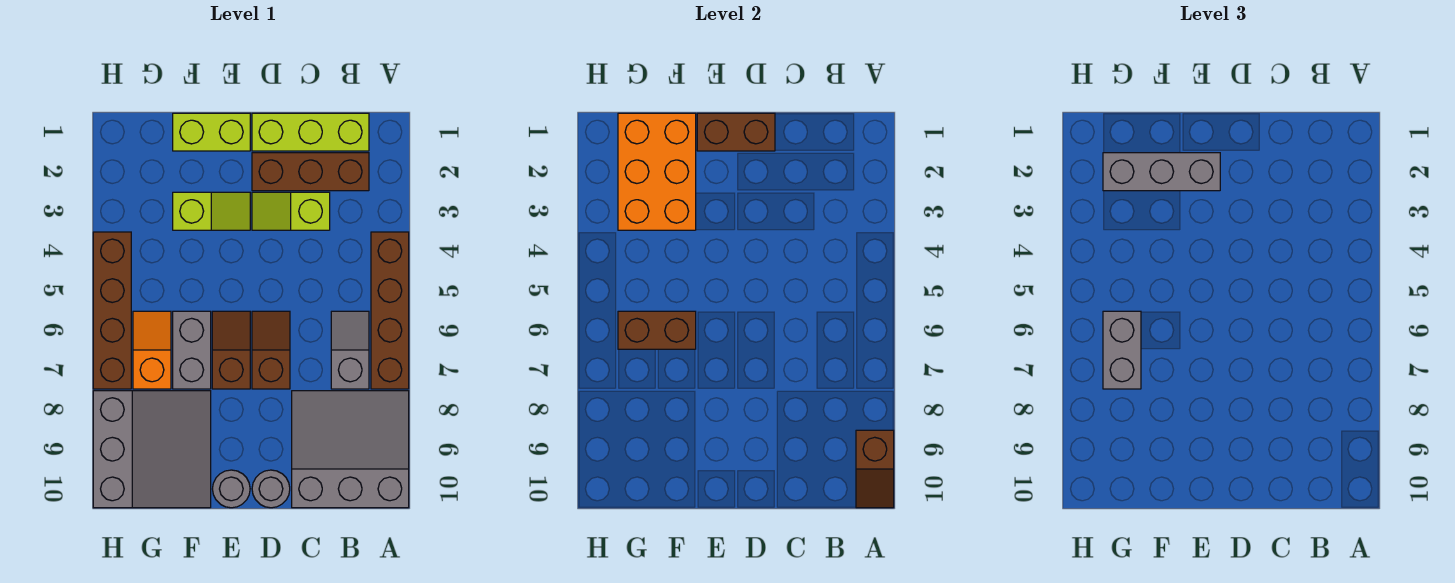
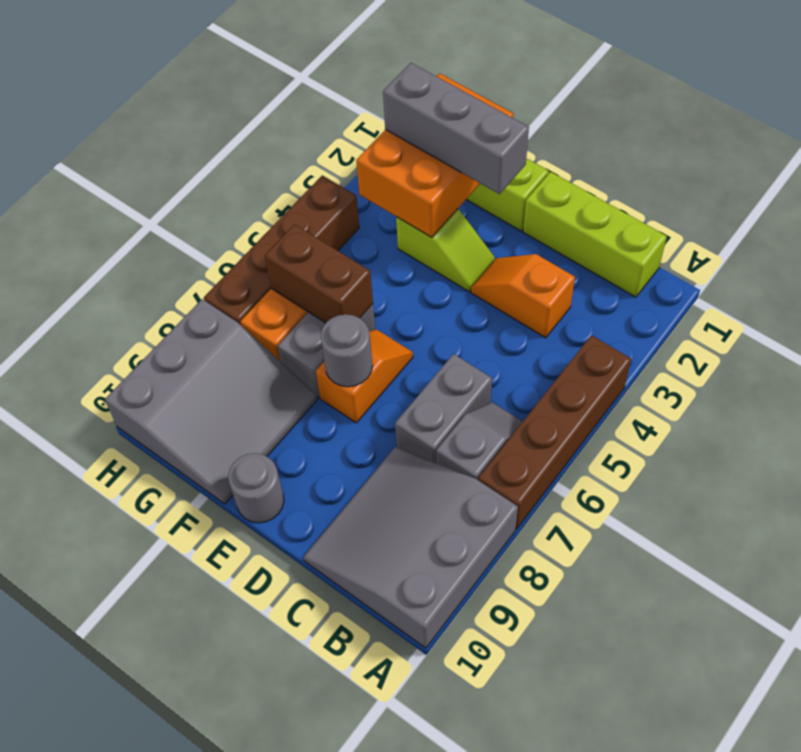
grey slope A8:C10 level 1 top 10 -> grey slope A8:C10 level 1 top A
brown slope A9:A10 level 2 top 9 -> none
brown brick B2:D2 level 1 -> none
lime slope C3:D3 level 1 top C -> orange slope C3:D3 level 1 top C
brown brick D1:E1 level 2 -> none
brown slope D6:D7 level 1 top 7 -> none
grey round brick D10 level 1 -> grey round brick E7 level 2
brown slope E6:E7 level 1 top 7 -> orange slope E6:E7 level 1 top 7
grey brick G6:G7 level 3 -> grey brick C6:C7 level 1

